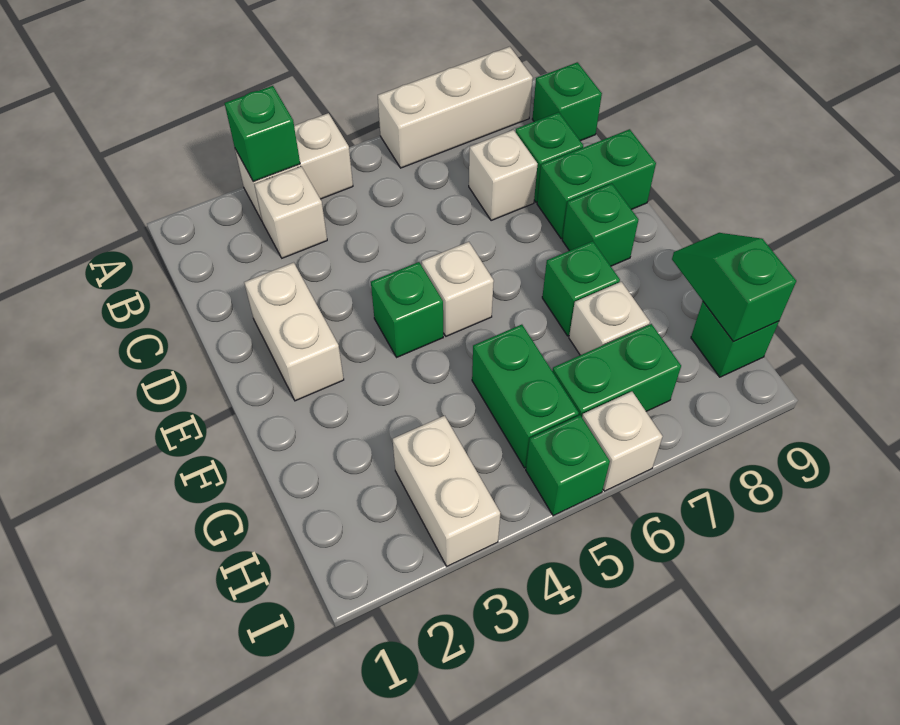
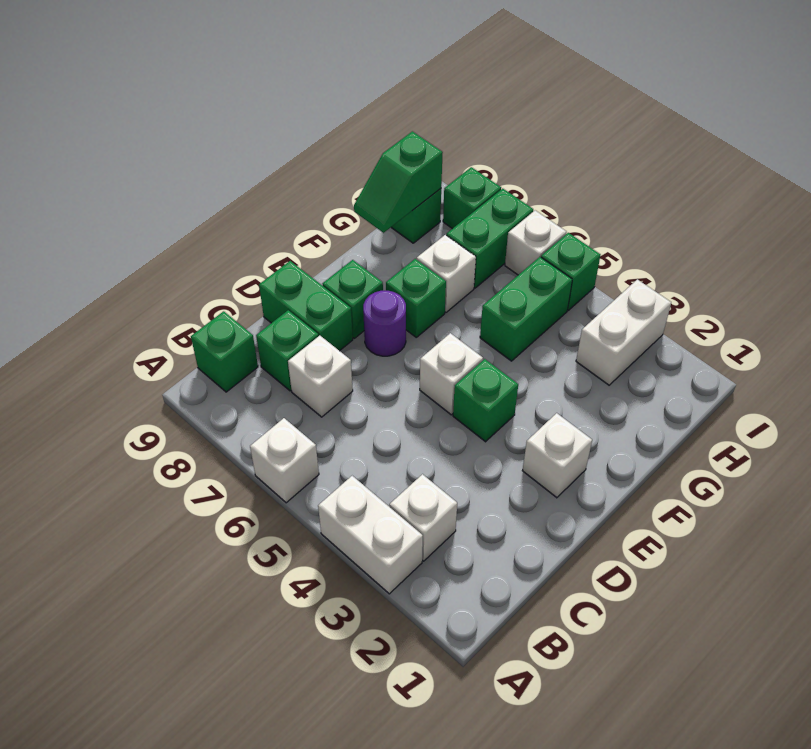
green brick A3 level 2 -> green brick I8 level 1
white brick A6:A8 level 1 -> white brick A6 level 1
white brick D2:E2 level 1 -> white brick E2 level 1
none -> purple round brick E7 level 1
green brick H6:H7 level 1 -> green brick H7:I7 level 1

